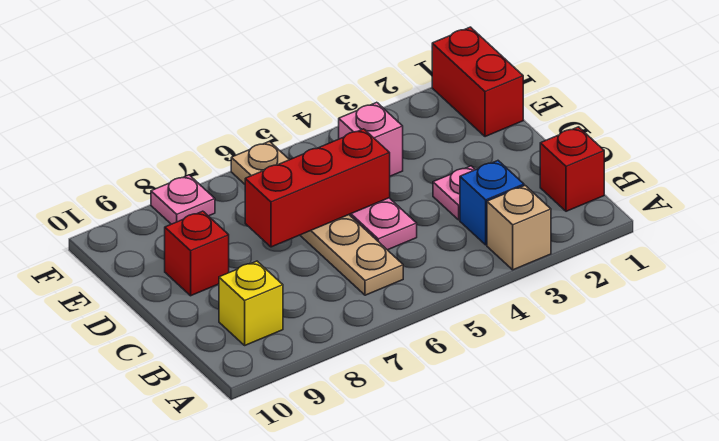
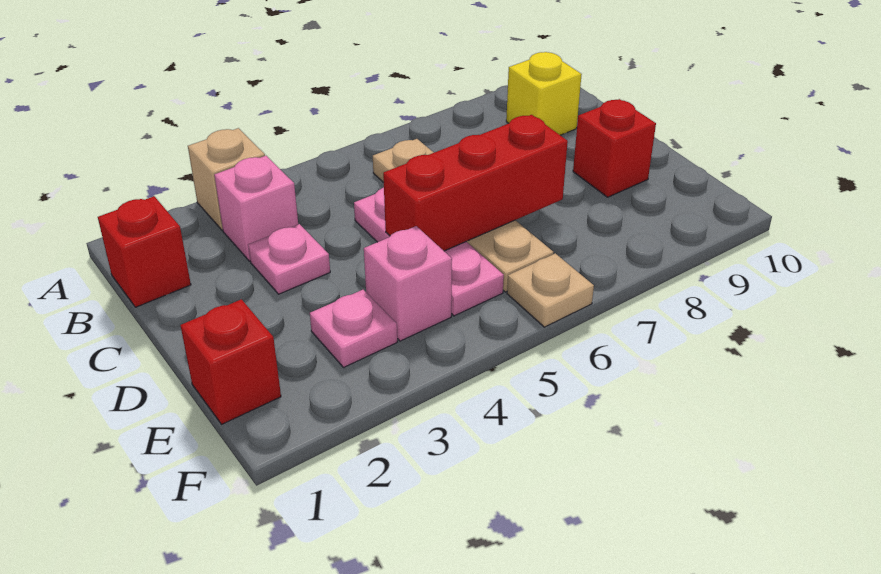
blue brick B3 level 1 -> pink brick B3 level 1
red brick E1:F1 level 1 -> red brick E1 level 1
pink plate F8 level 1 -> pink plate E3 level 1

